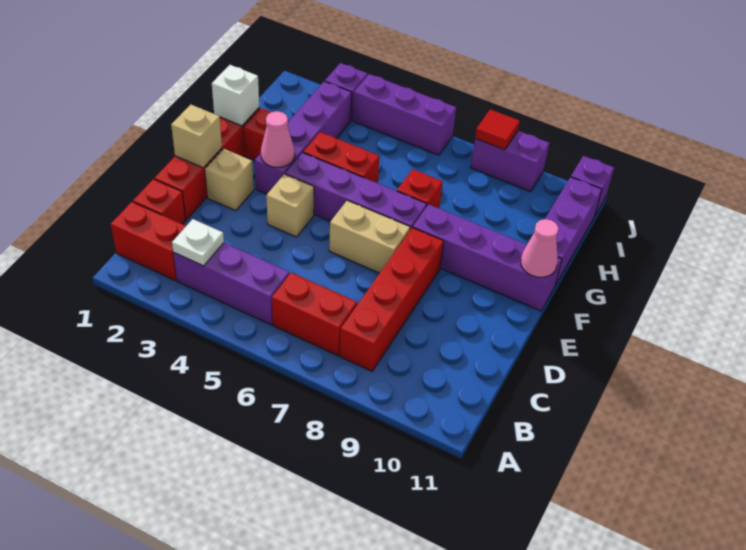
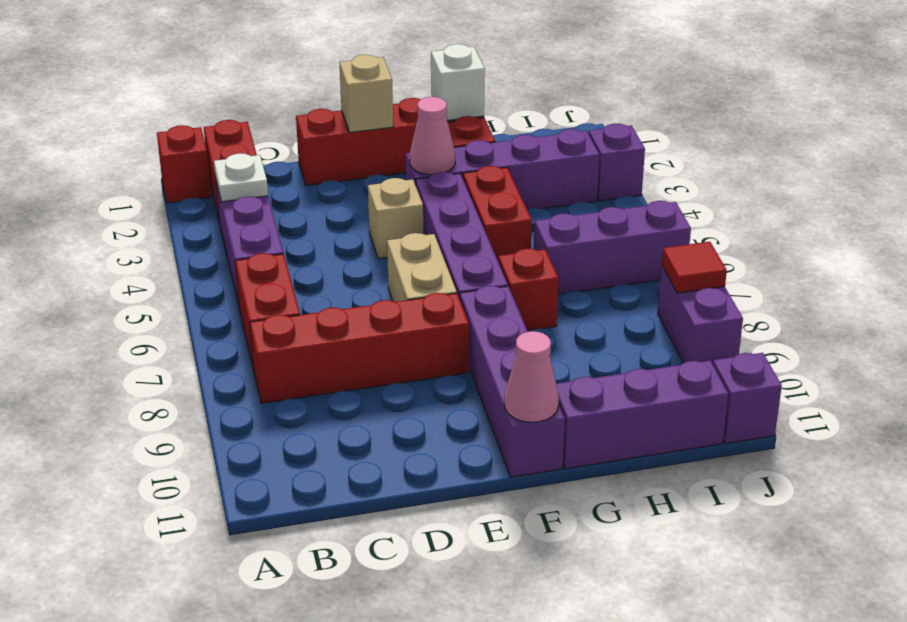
red brick C1 level 1 -> red brick A1 level 1
tan brick E2 level 1 -> none
purple brick J4:J6 level 1 -> purple brick H6:J6 level 1

